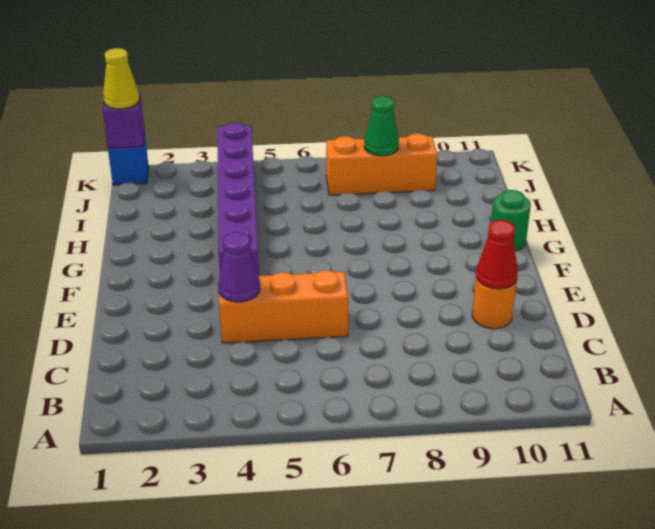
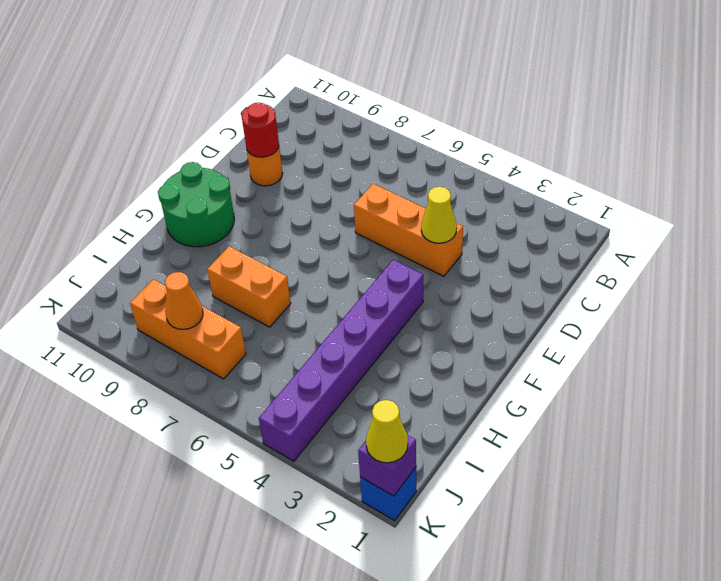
purple cone D4 level 2 -> yellow cone D4 level 2
red cone D10 level 2 -> red round brick D10 level 2
green round brick G11 level 1 -> green round brick F10:G11 level 1
none -> orange brick H7:H8 level 1
green cone J8 level 2 -> orange cone J8 level 2

